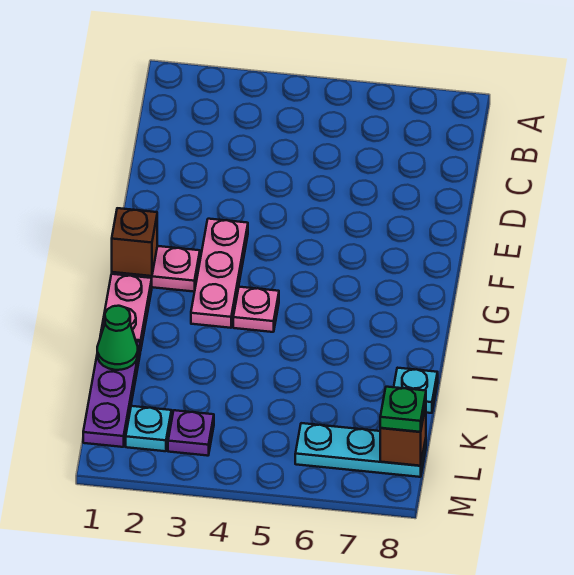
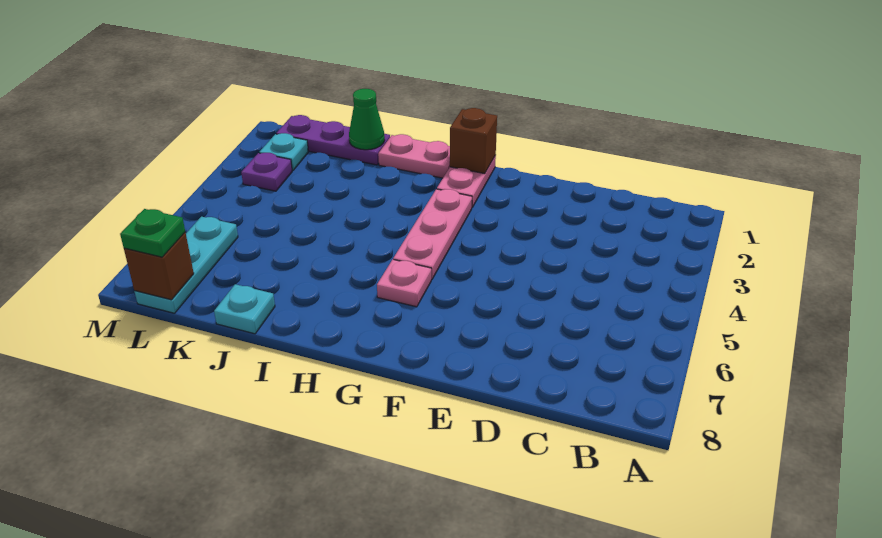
pink plate F3:H3 level 1 -> pink plate G3:G5 level 1
pink plate H4 level 1 -> pink plate G6 level 1

